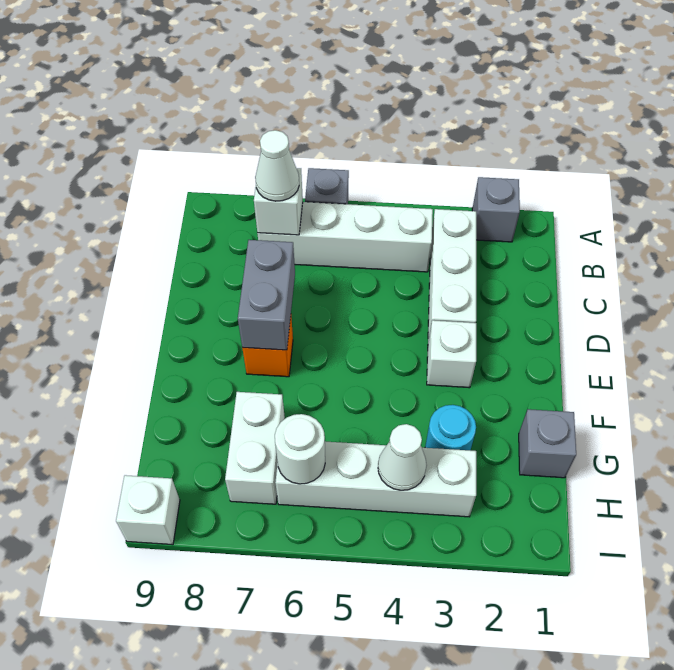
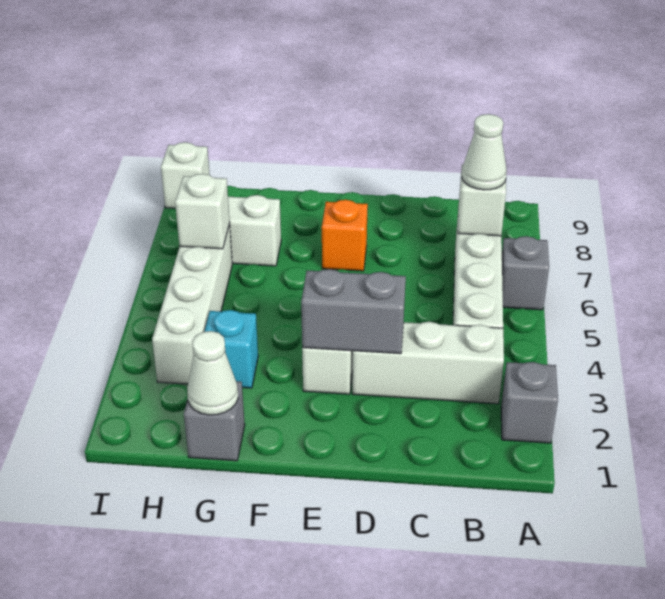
grey brick D7:E7 level 2 -> grey brick D3:E3 level 2
cyan round brick G3 level 1 -> cyan brick G3 level 1
white cone H4 level 2 -> white cone G1 level 2
white round brick H6 level 2 -> white brick H6 level 2

